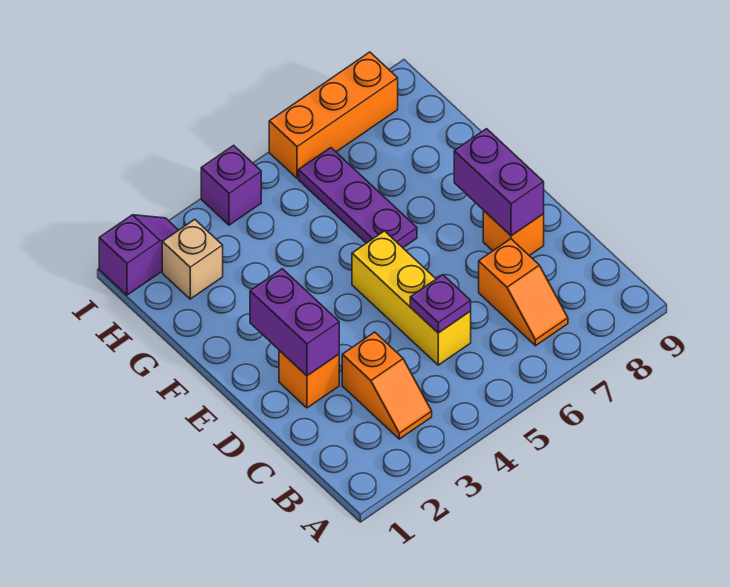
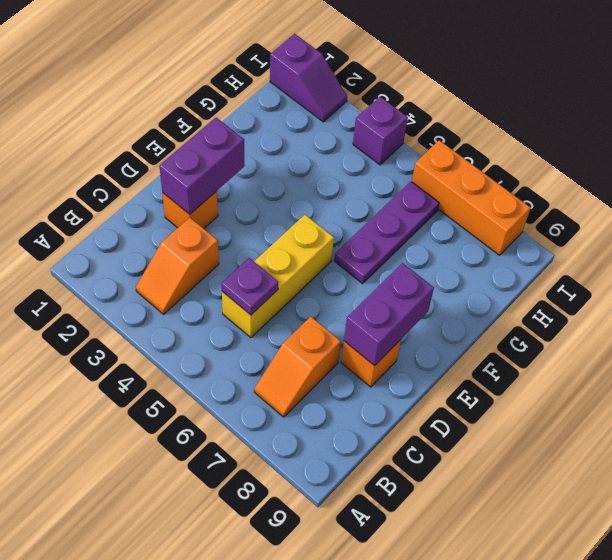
tan brick H2 level 1 -> none

